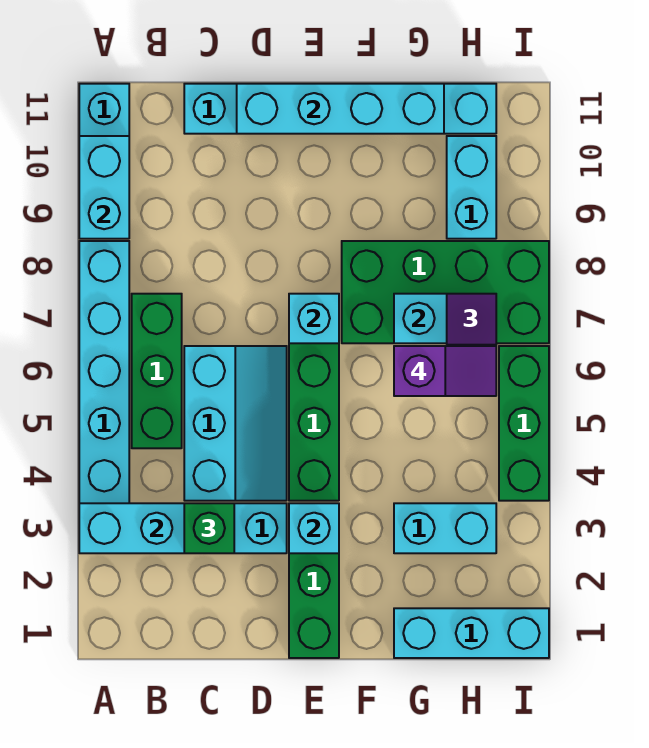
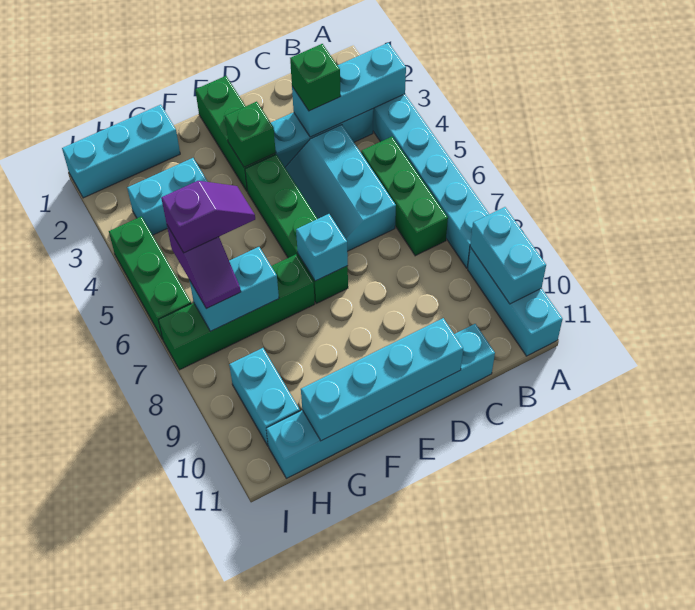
cyan brick E3 level 2 -> green brick E3 level 2
green brick F7:I8 level 1 -> green brick F7:I7 level 1
purple slope G6:H6 level 4 top G -> purple slope G6:H6 level 4 top H

